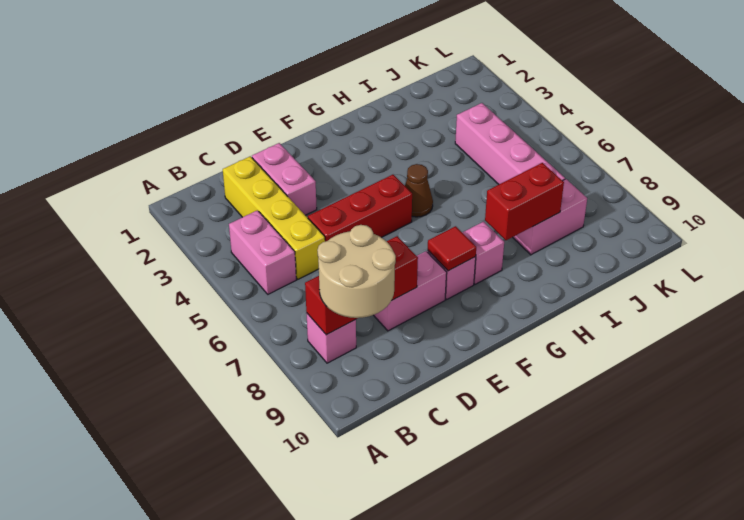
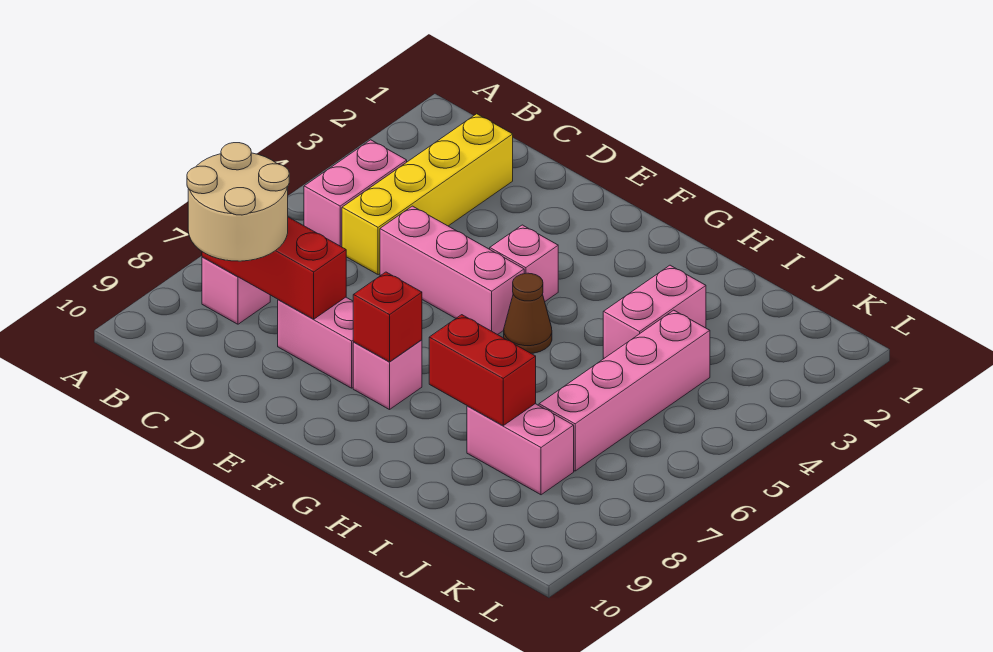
pink brick D2:D3 level 1 -> pink brick I3:I4 level 1
red brick D5:F5 level 1 -> pink brick D5:F5 level 1
red tile F8 level 2 -> red brick F8 level 2
pink brick G8 level 1 -> pink brick F4 level 1

